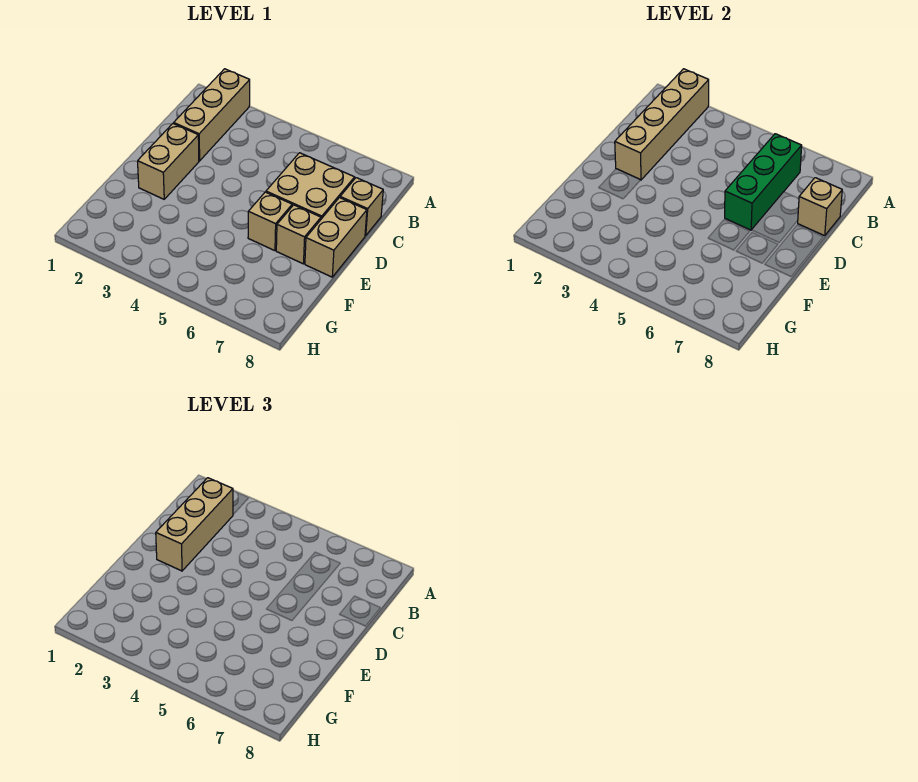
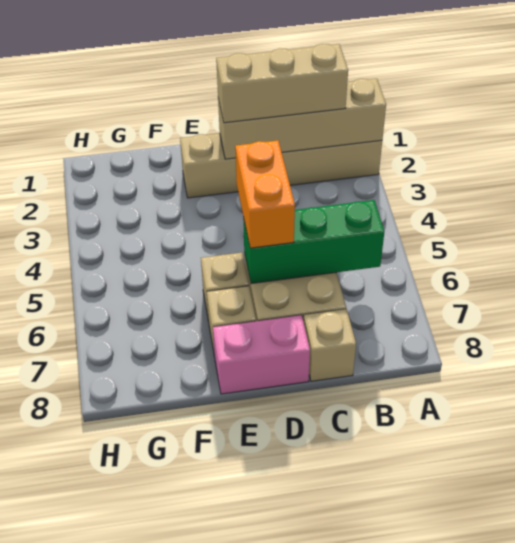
tan brick C8 level 2 -> none
none -> orange brick D5:D6 level 3
tan brick D8:E8 level 1 -> pink brick D8:E8 level 1

